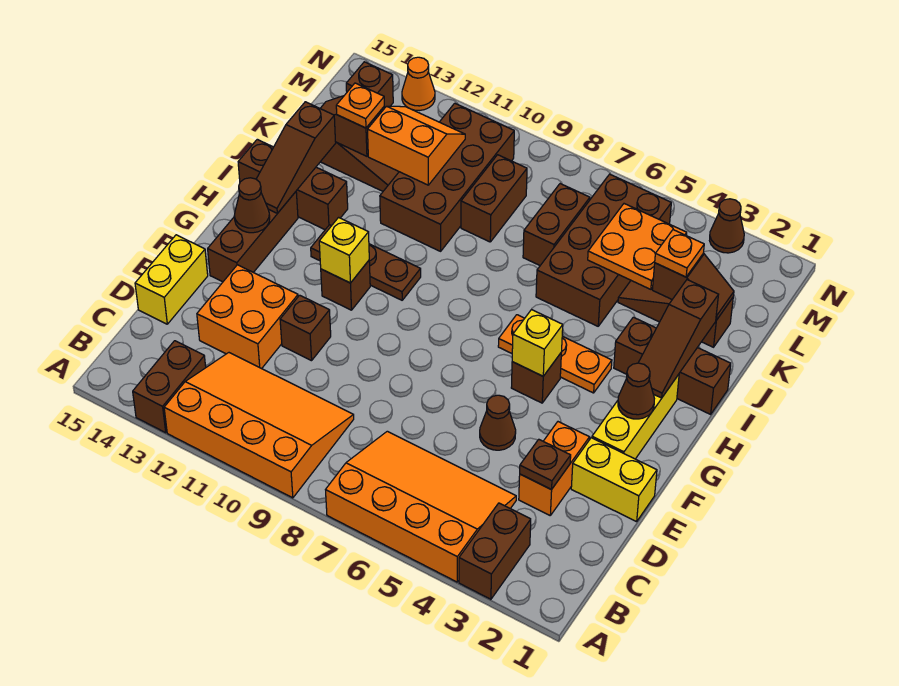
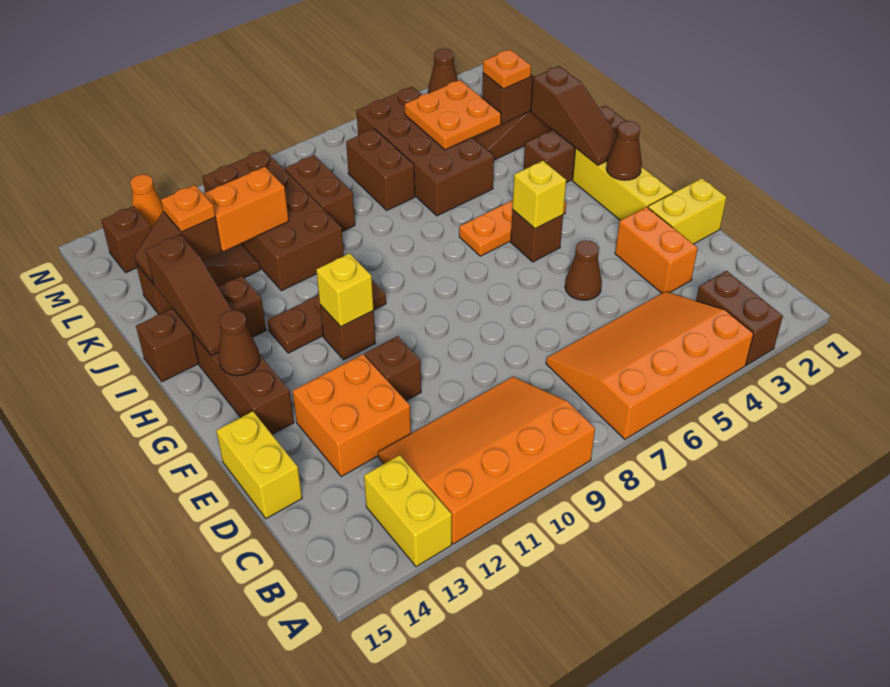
brown brick A13:B13 level 1 -> yellow brick A13:B13 level 1
brown plate D3 level 2 -> none

